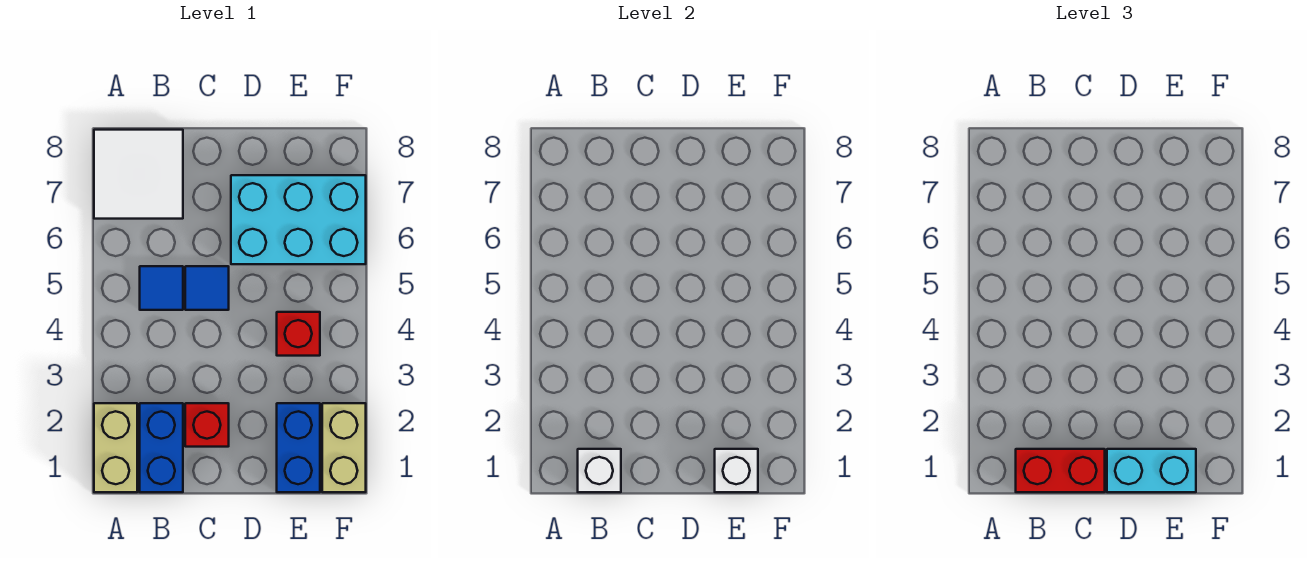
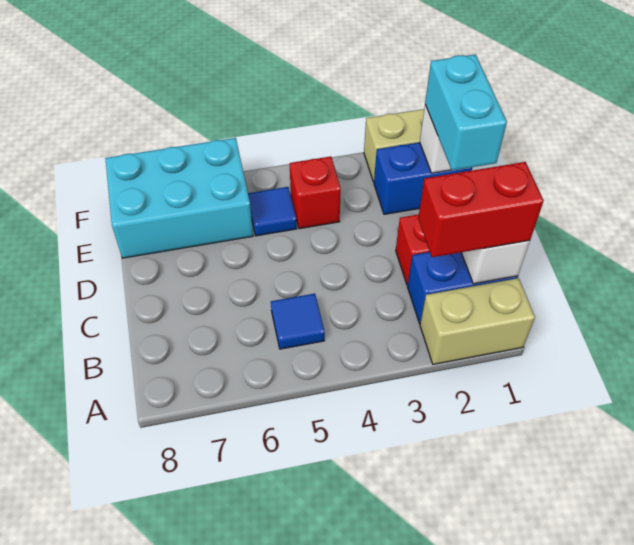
white tile A7:B8 level 1 -> none
red brick B1:C1 level 3 -> red brick B1:B2 level 3
blue tile C5 level 1 -> blue tile E5 level 1
cyan brick D6:F7 level 1 -> cyan brick E6:F8 level 1

